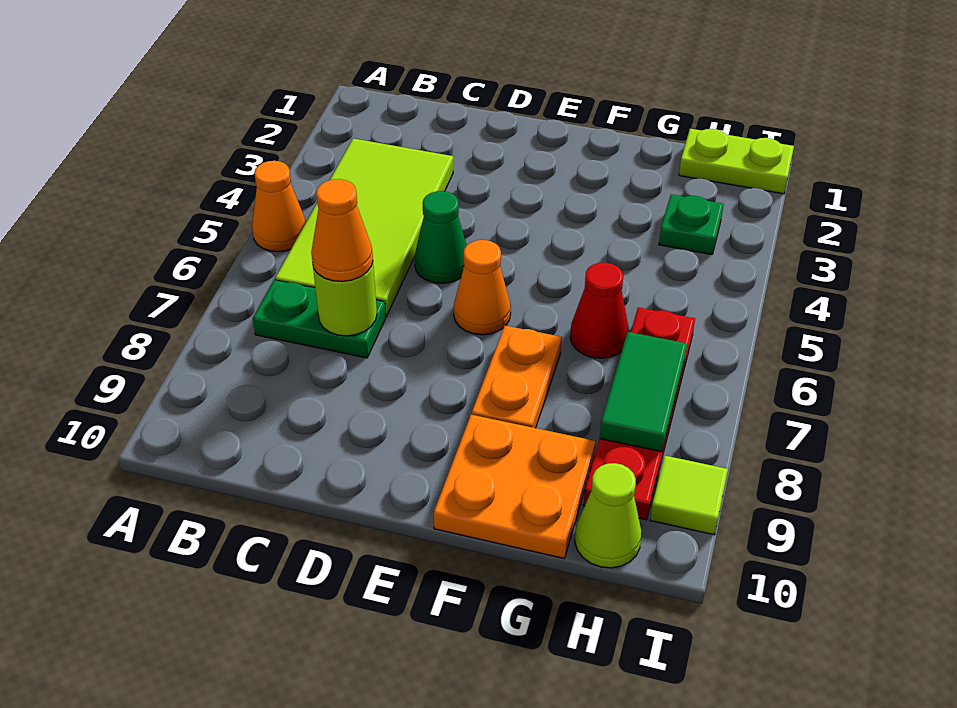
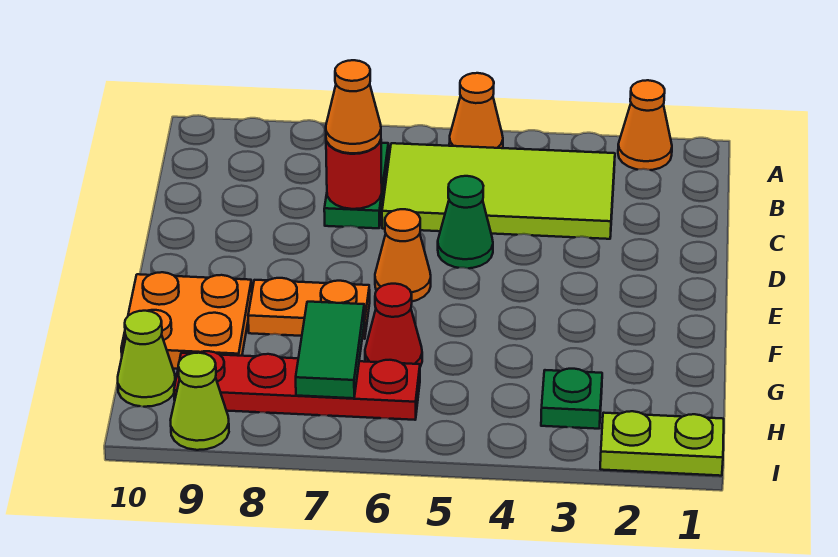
none -> orange cone A2 level 1
lime round brick C7 level 2 -> red round brick C7 level 2
lime plate H1:I1 level 1 -> lime plate I1:I2 level 1
green tile H7:H8 level 2 -> green tile G7:H7 level 2
lime tile I9 level 1 -> lime cone I9 level 1

